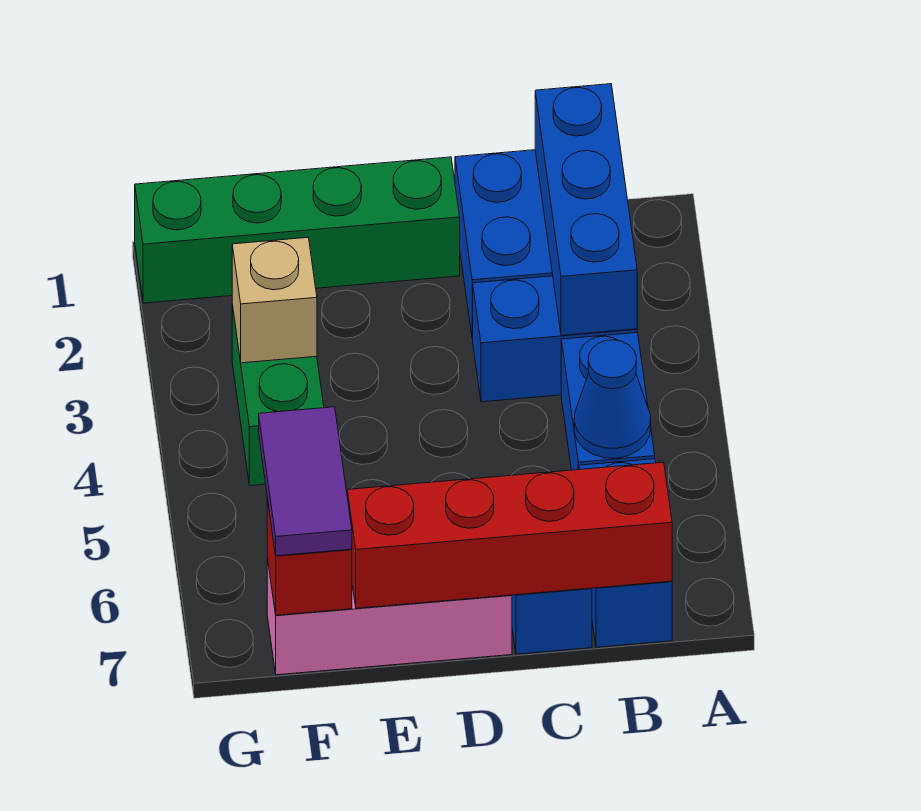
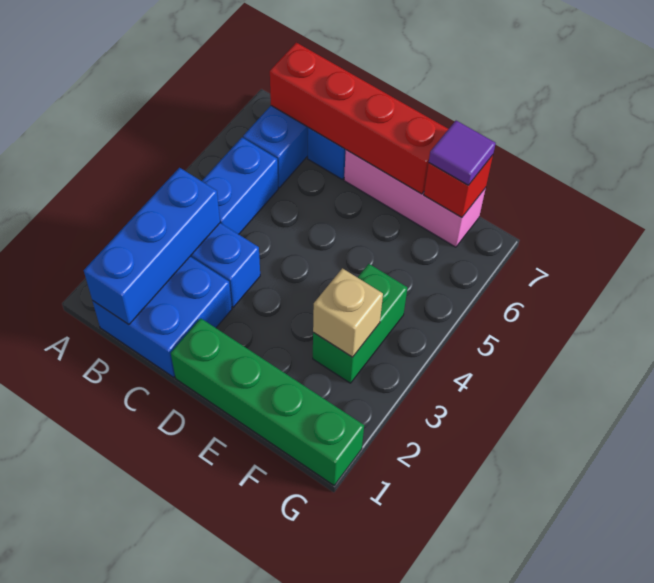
blue cone B5 level 2 -> none
purple tile F6:F7 level 3 -> purple tile F7 level 3

